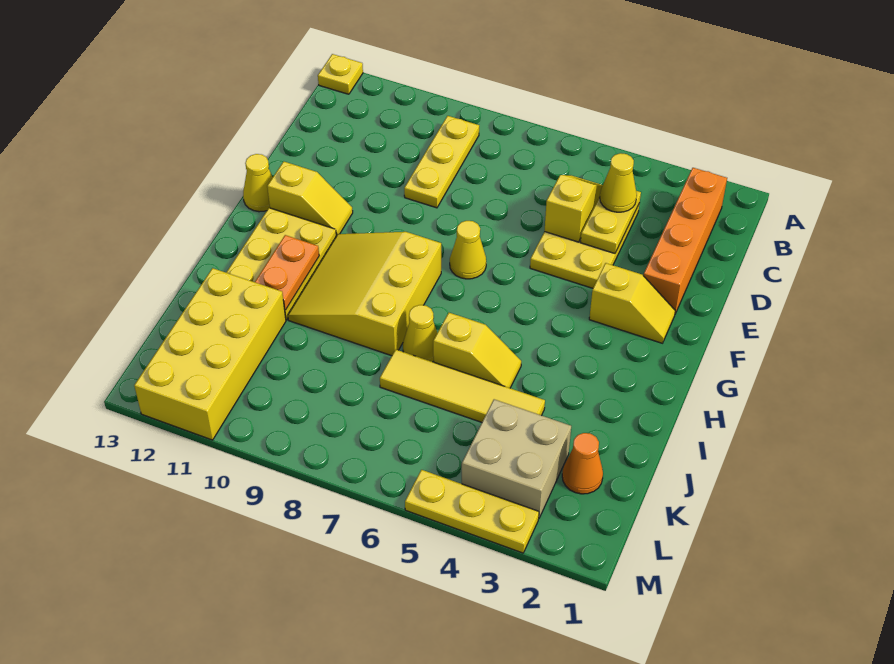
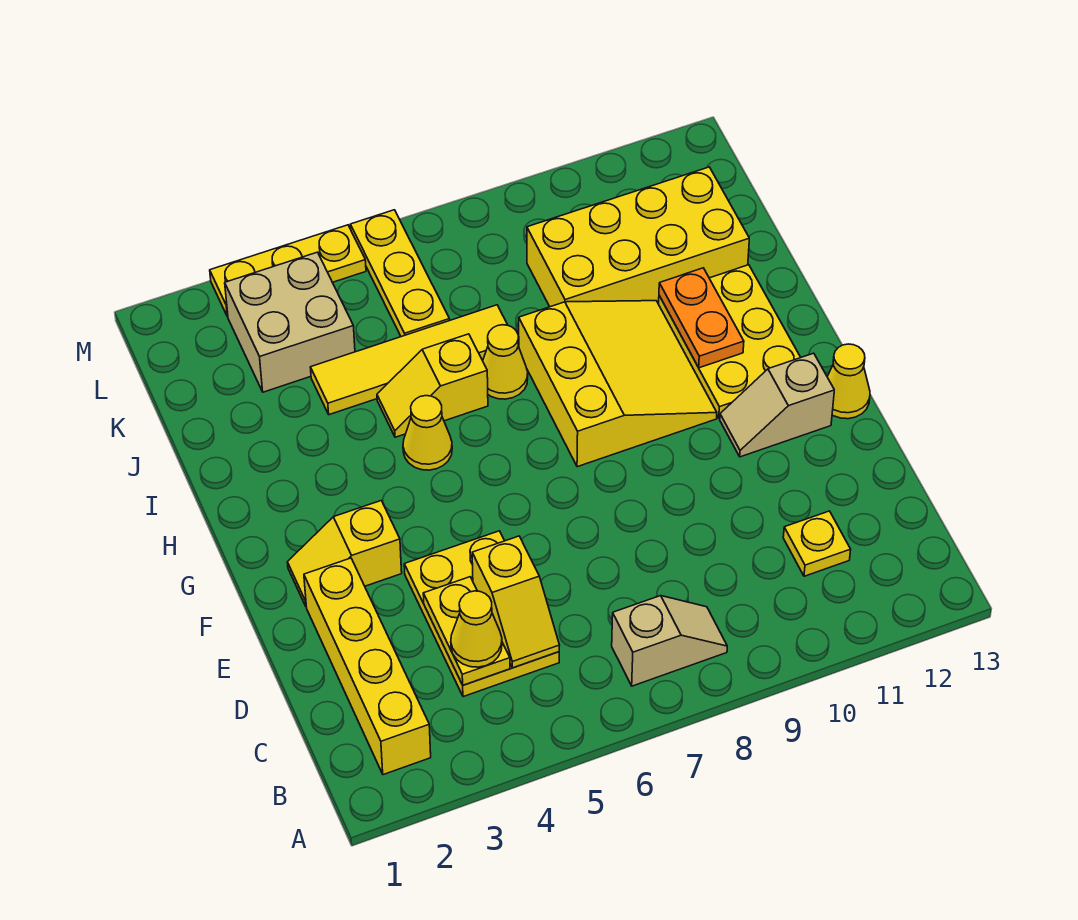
yellow plate A13 level 1 -> yellow plate C11 level 1
orange brick B2:E2 level 1 -> yellow brick B2:E2 level 1
none -> tan slope B7:B8 level 1 top 7
yellow plate B9:D9 level 1 -> yellow plate K6:M6 level 1
yellow cone F7 level 1 -> yellow cone H5 level 1
yellow slope F11:F12 level 1 top 12 -> tan slope F11:F12 level 1 top 12
yellow brick J11:M12 level 1 -> yellow brick J9:K12 level 1
orange cone K2 level 1 -> none

